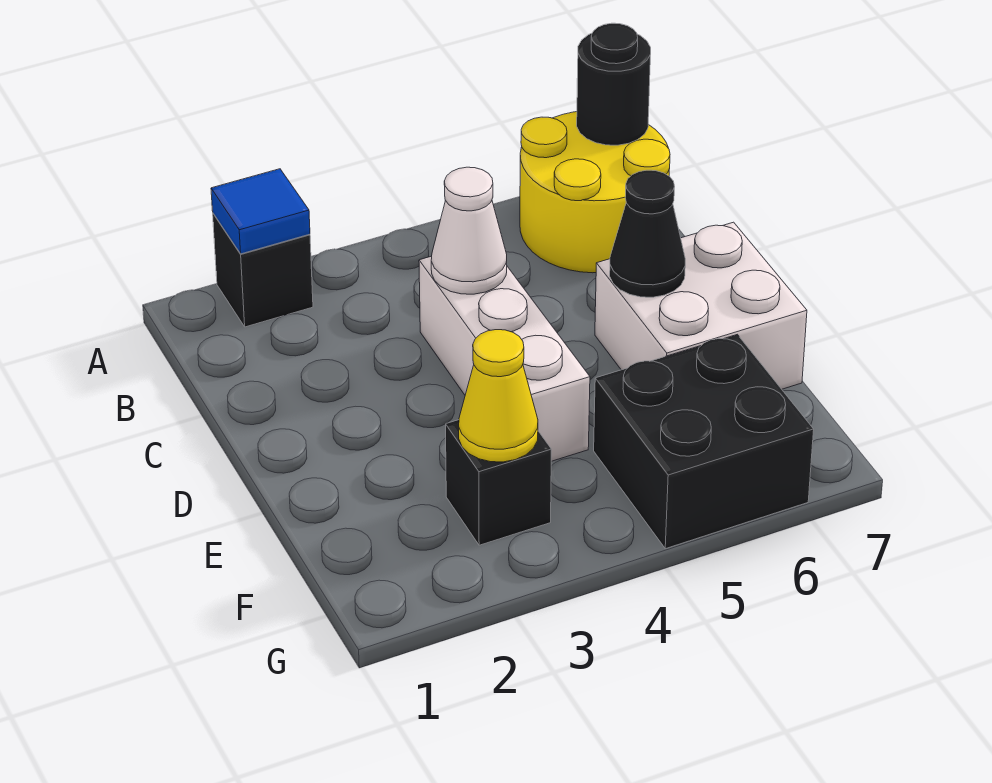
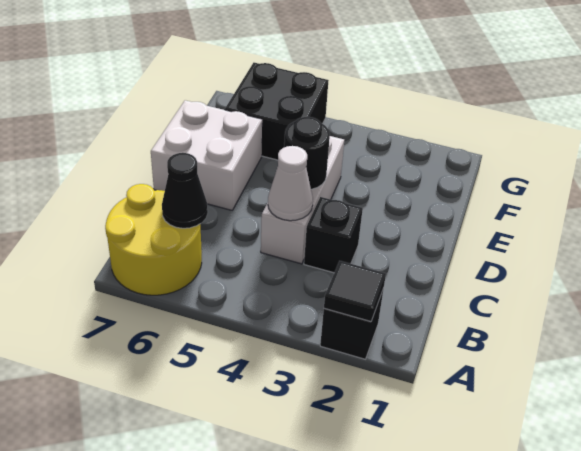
blue tile A2 level 2 -> black tile A2 level 2
black round brick A7 level 2 -> black round brick D4 level 2
black cone D6 level 2 -> black cone B6 level 2
black brick F3 level 1 -> black brick C3 level 1
yellow cone F3 level 2 -> none

